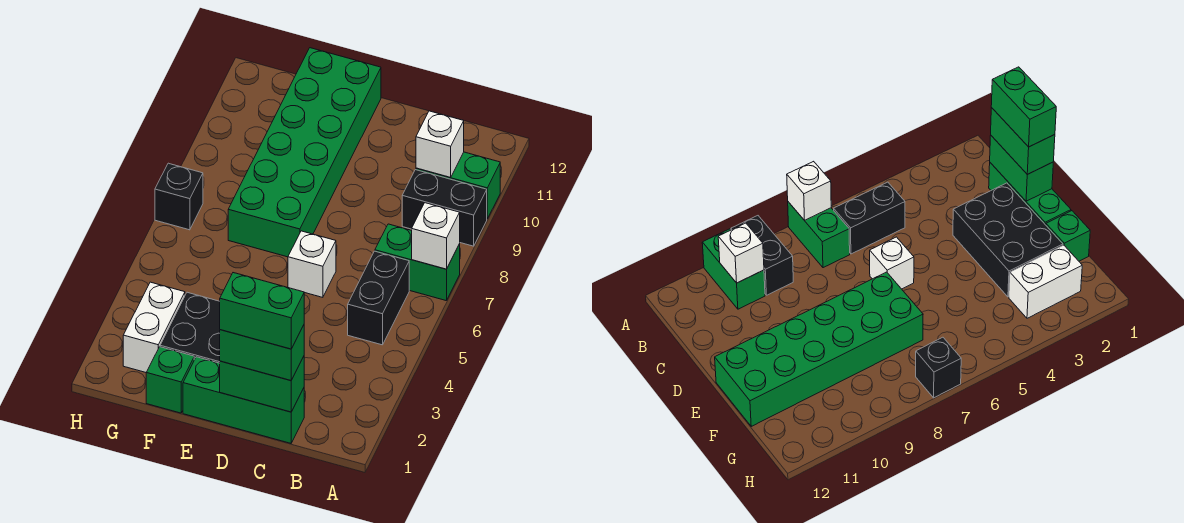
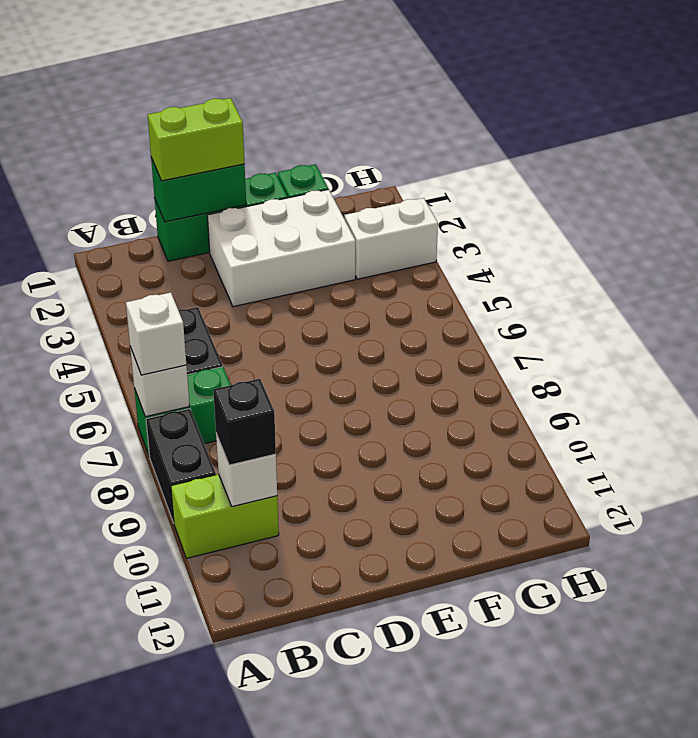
black brick A9:B9 level 1 -> black brick A8:A9 level 1
green brick A10:B10 level 1 -> lime brick A10:B10 level 1
green brick C1:D1 level 3 -> lime brick C1:D1 level 3
green brick C1:D1 level 4 -> none
black brick D2:F3 level 1 -> white brick D2:F3 level 1
white brick D6 level 1 -> white brick A7 level 3
green brick E7:F12 level 1 -> none
white brick G2:G3 level 1 -> white brick G3:H3 level 1
black brick H7 level 1 -> black brick B10 level 3

